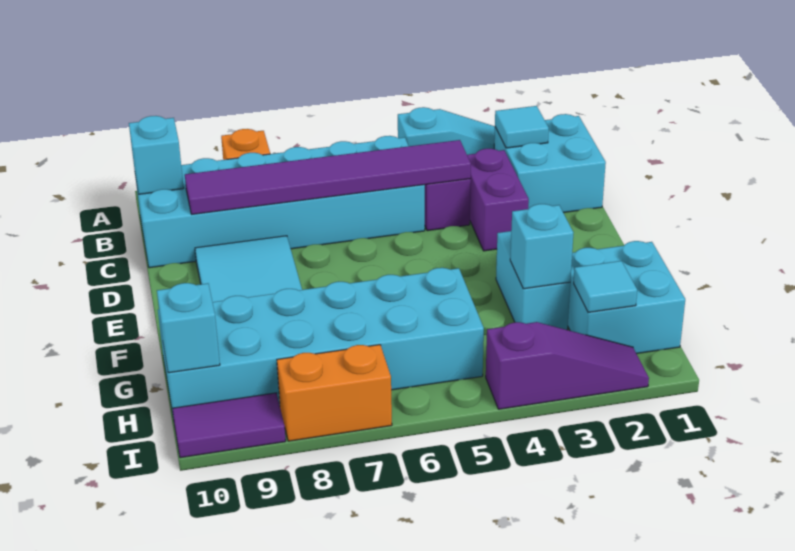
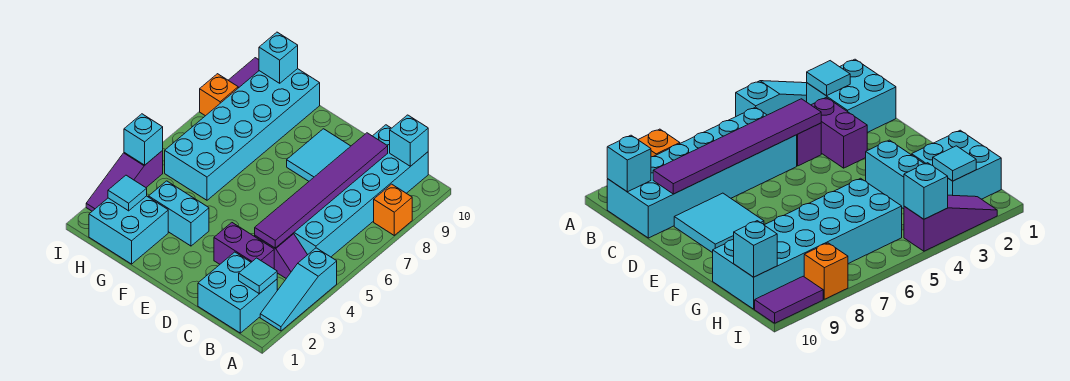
cyan brick G3 level 2 -> cyan brick I4 level 2
orange brick I7:I8 level 1 -> orange brick I8 level 1

